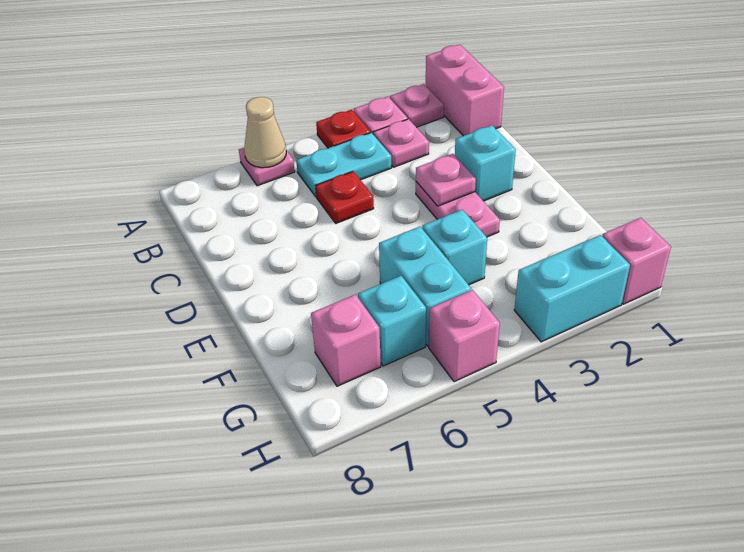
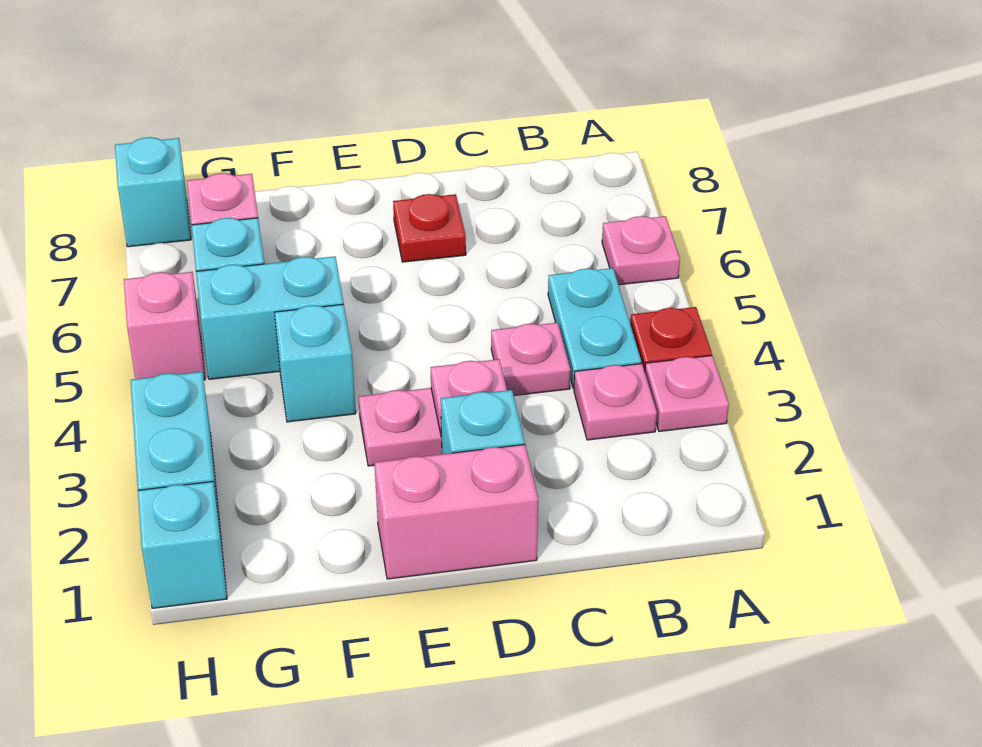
pink brick A1:B1 level 1 -> pink brick D1:E1 level 1
pink plate A2 level 1 -> pink plate C4 level 1
tan cone A6 level 2 -> none
red plate C5 level 1 -> red plate D7 level 1
pink brick H1 level 1 -> cyan brick H1 level 1
none -> cyan brick H8 level 1

